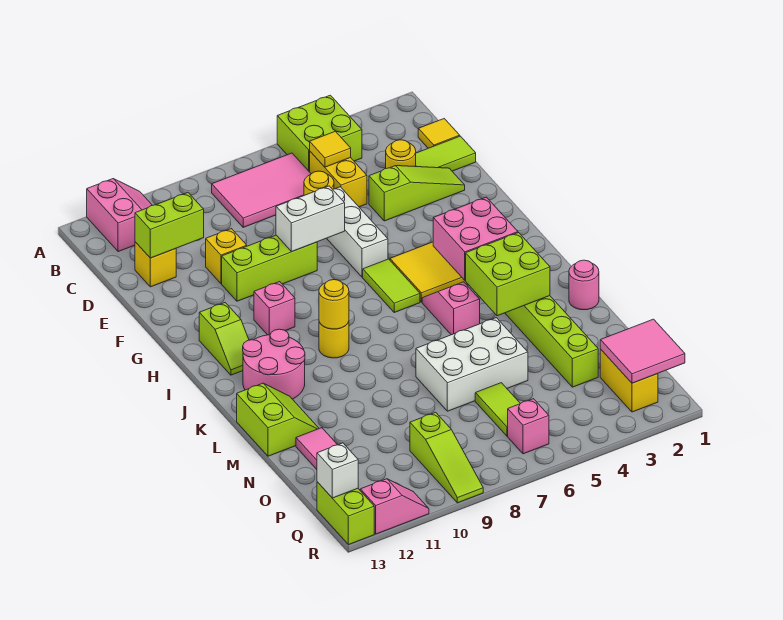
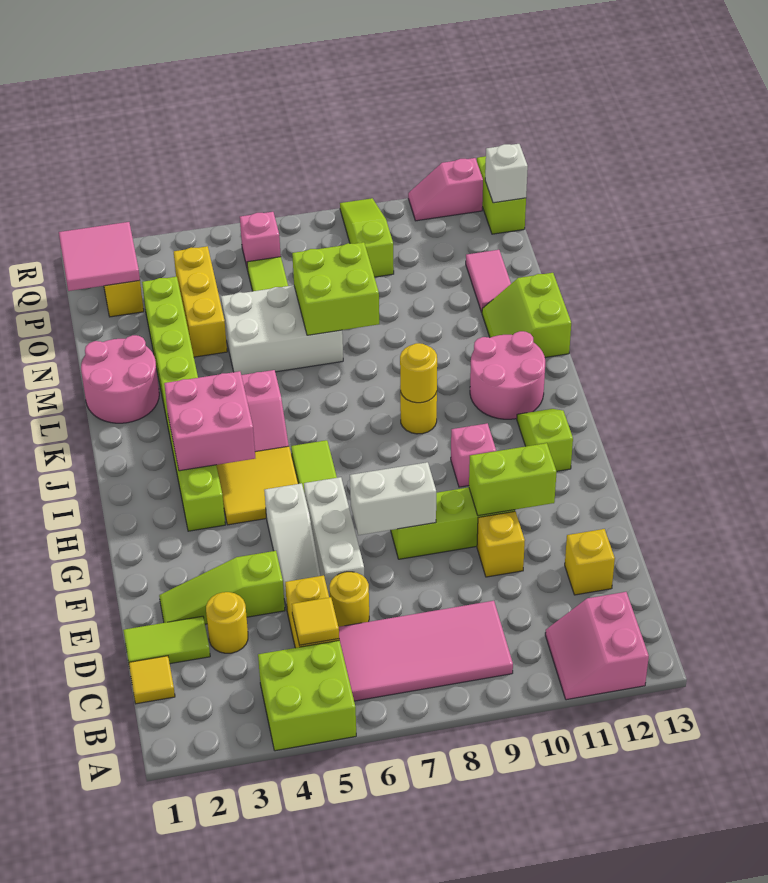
pink tile B6:C8 level 1 -> pink tile B6:C9 level 1
lime brick D11:D12 level 2 -> lime brick F10:F11 level 2
none -> white slope E5:G5 level 1 top G
lime brick K3:L4 level 2 -> lime brick M7:N8 level 2
pink round brick L1 level 1 -> pink round brick L1:M2 level 1
none -> yellow brick N4:P4 level 1

